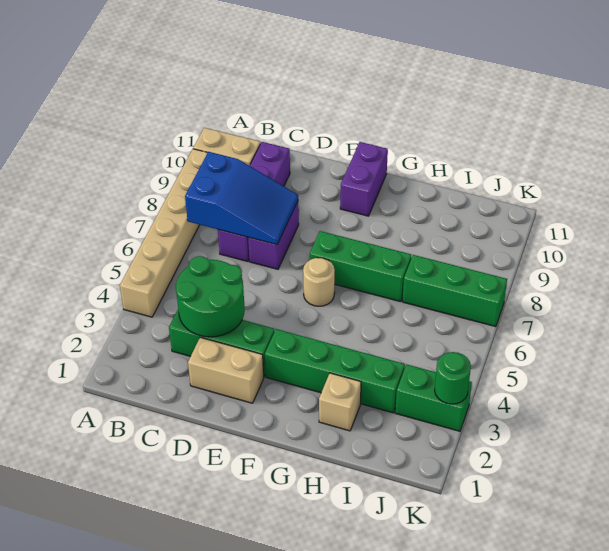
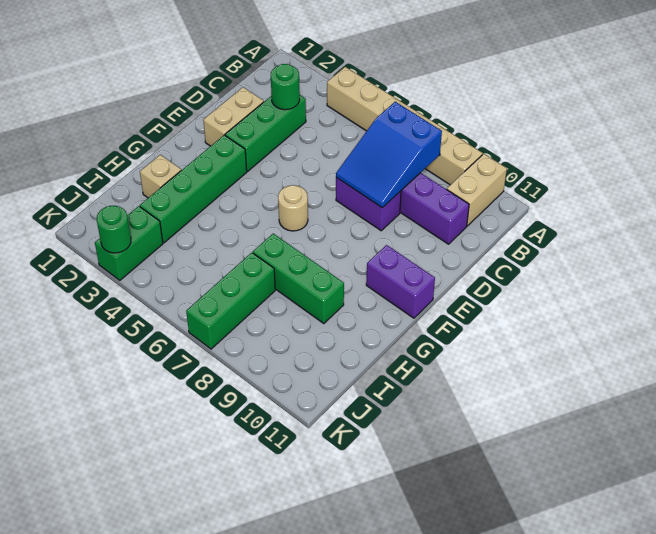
green round brick C3:D4 level 2 -> green round brick C3 level 2
green brick F7:H7 level 1 -> green brick H7:H9 level 1

